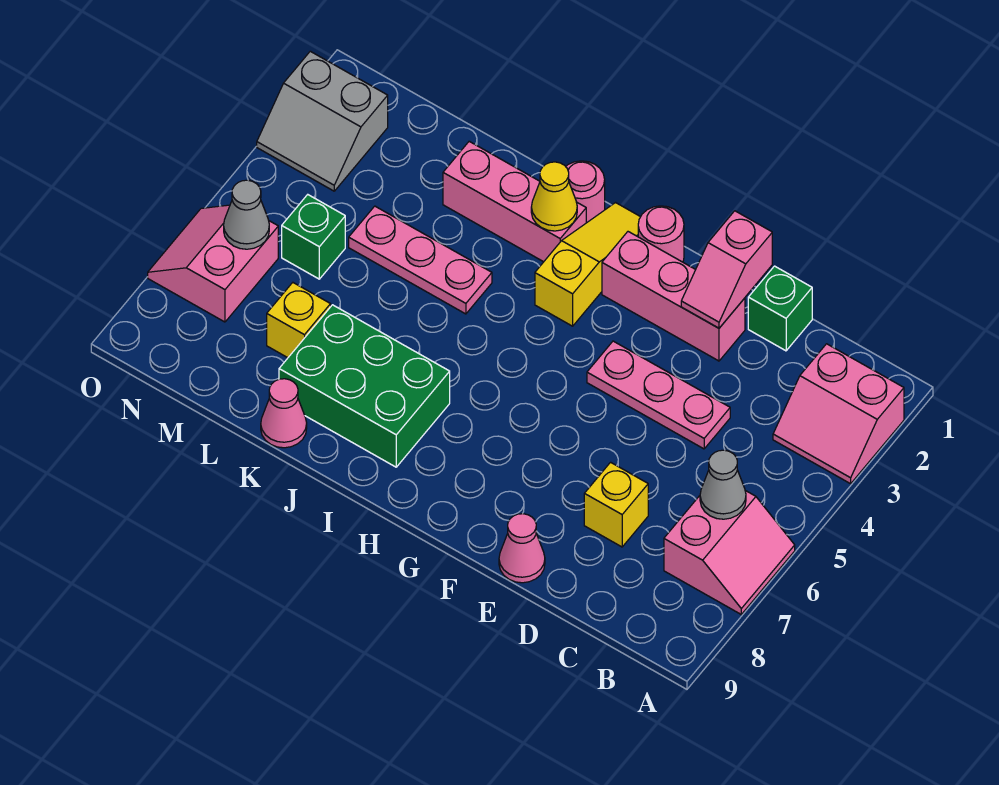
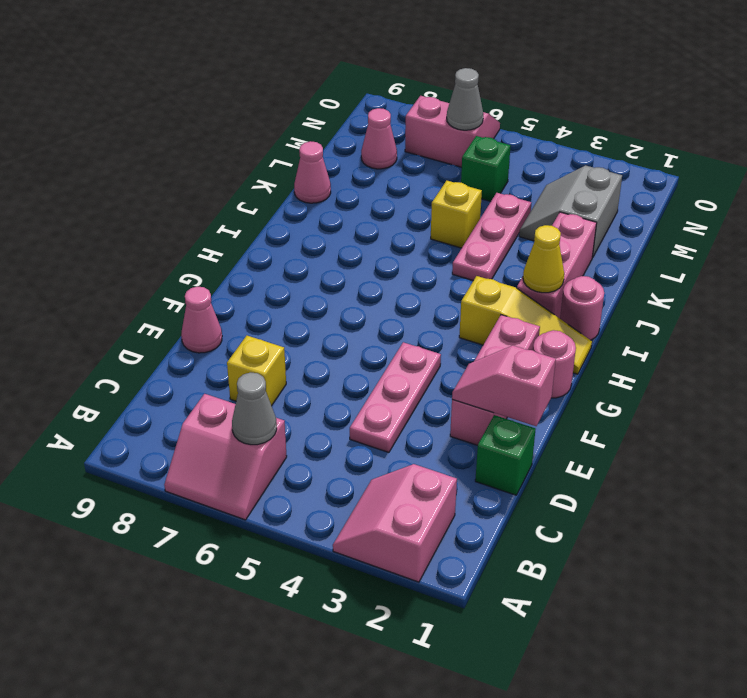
green brick I7:K8 level 1 -> none
yellow brick L7 level 1 -> yellow brick K5 level 1
none -> pink cone M8 level 1
grey slope N2:O3 level 1 top 2 -> grey slope L2:M3 level 1 top 2

